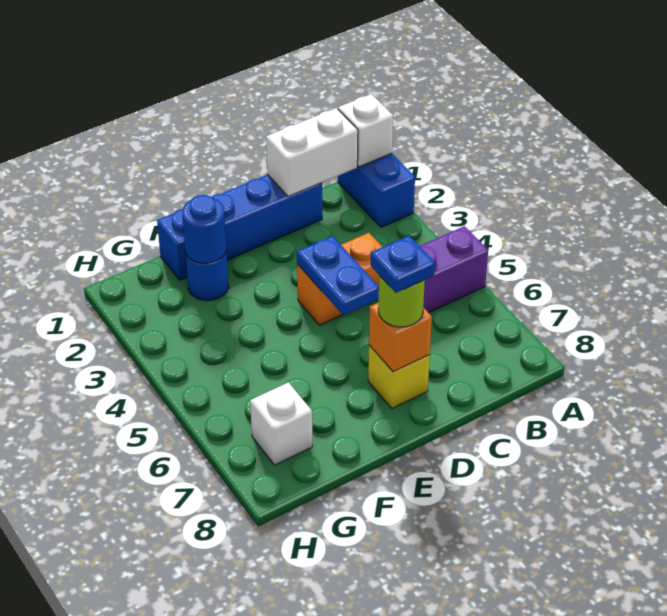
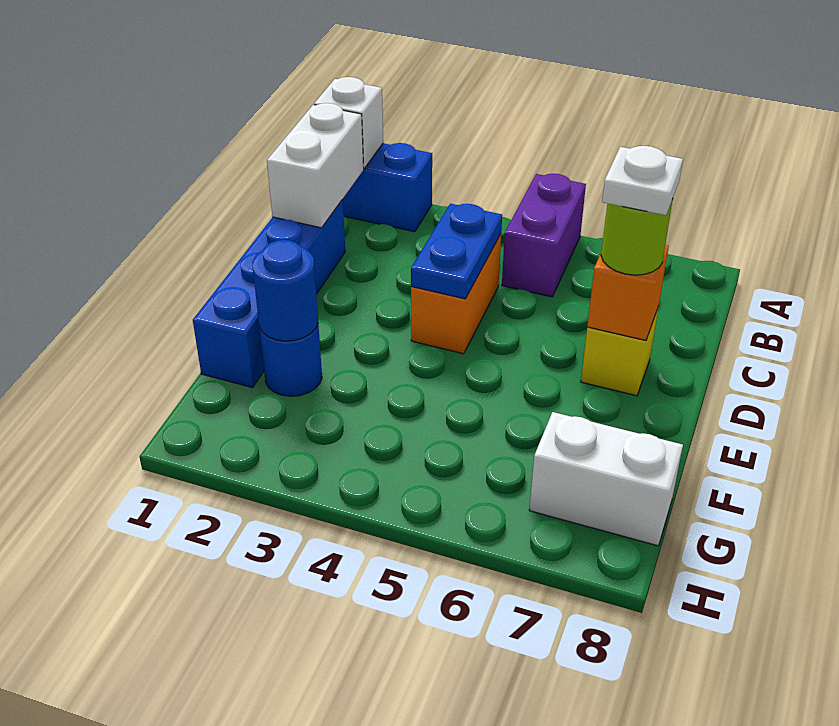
blue plate D4:D5 level 2 -> blue plate C4:D4 level 2
blue plate D7 level 4 -> white plate D7 level 4
white brick G7 level 1 -> white brick G7:G8 level 1

